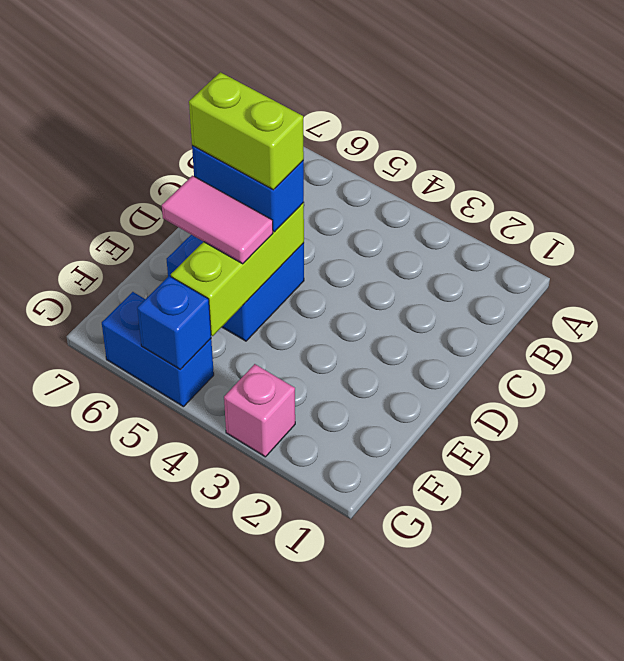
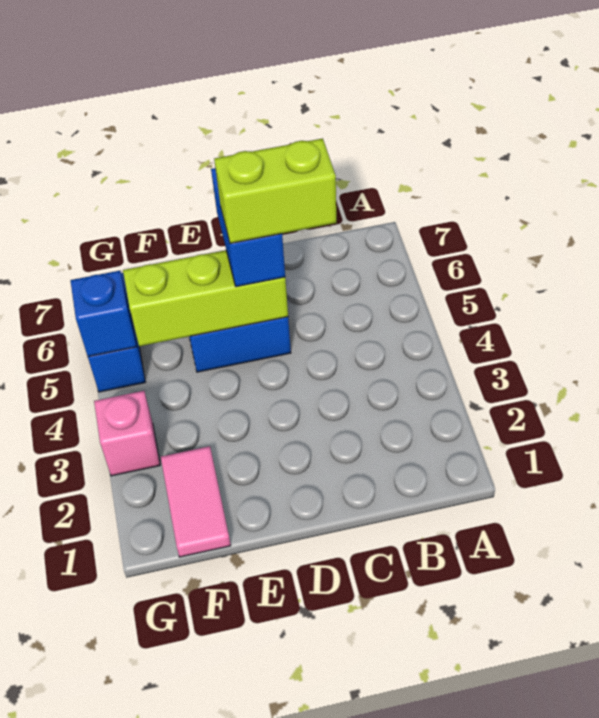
lime brick D5:D6 level 4 -> lime brick C5:D5 level 4
pink tile E5:E6 level 3 -> pink tile F1:F2 level 1

